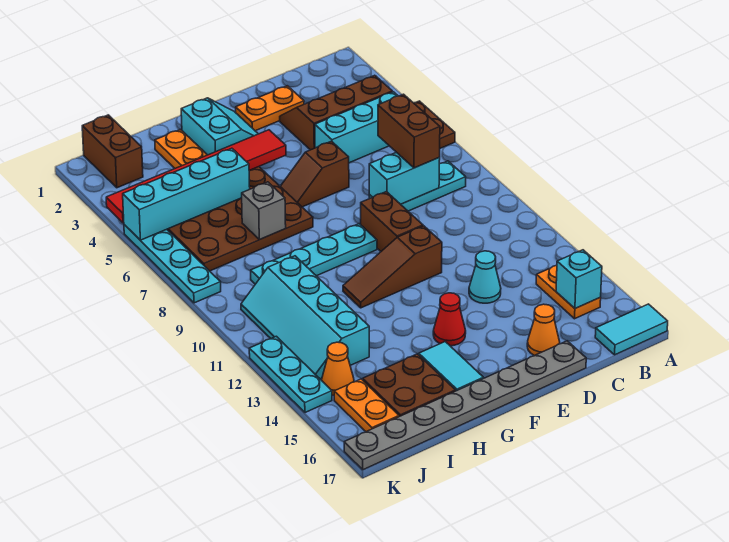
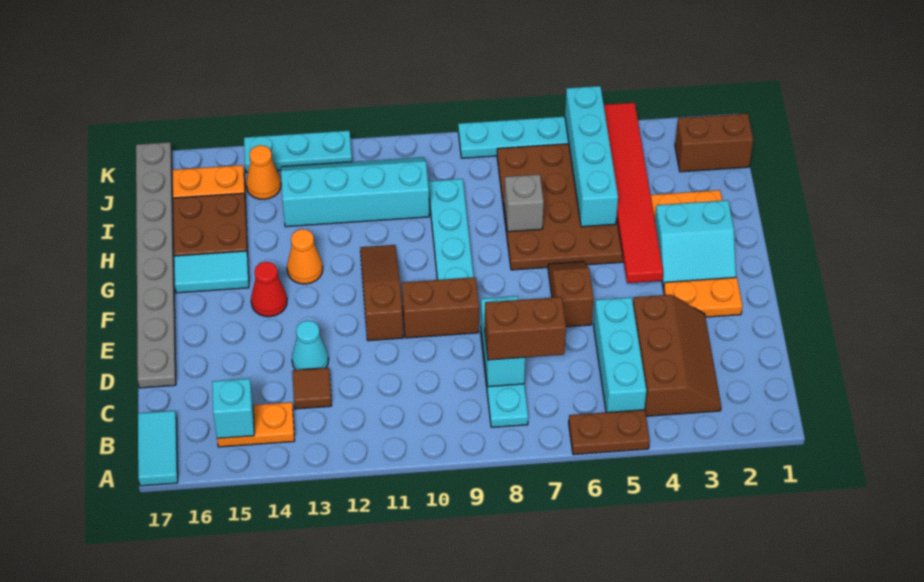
none -> brown tile C13 level 1
orange plate D2:E2 level 1 -> orange plate E2:E3 level 1
orange cone D16 level 1 -> orange cone G13 level 1

